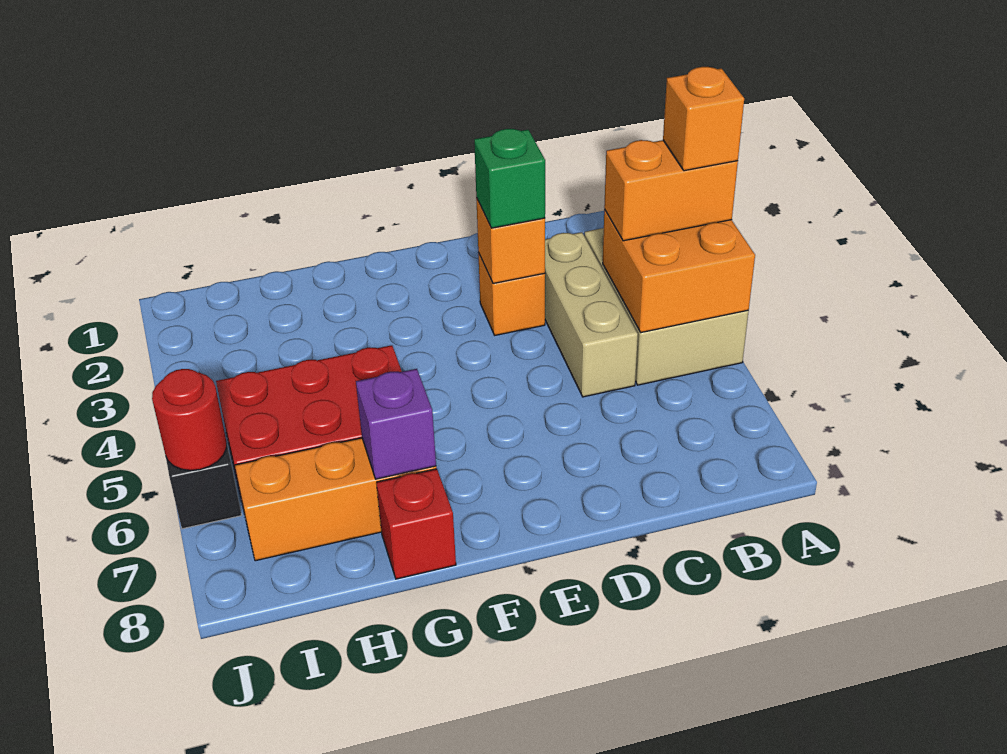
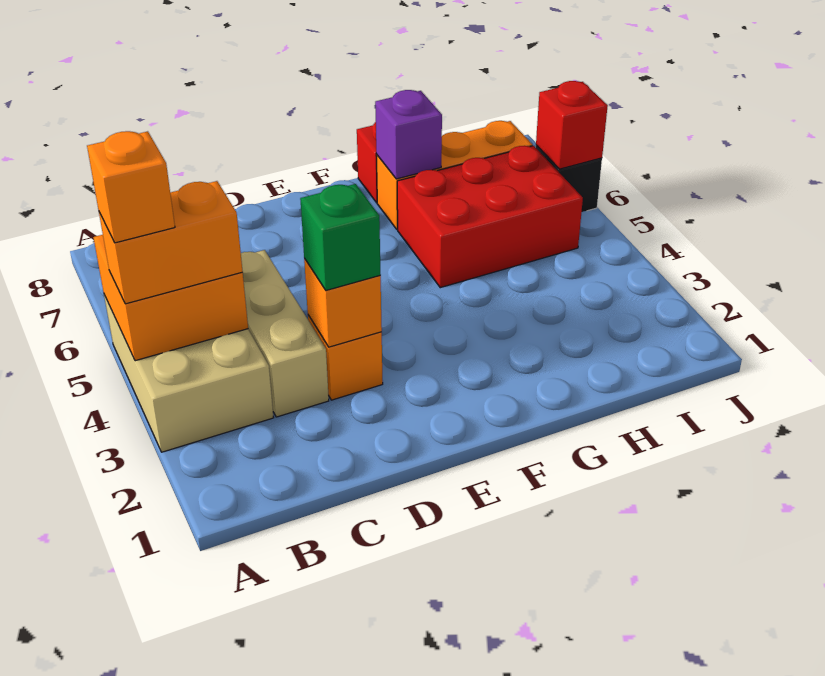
red round brick J6 level 2 -> red brick J6 level 2

